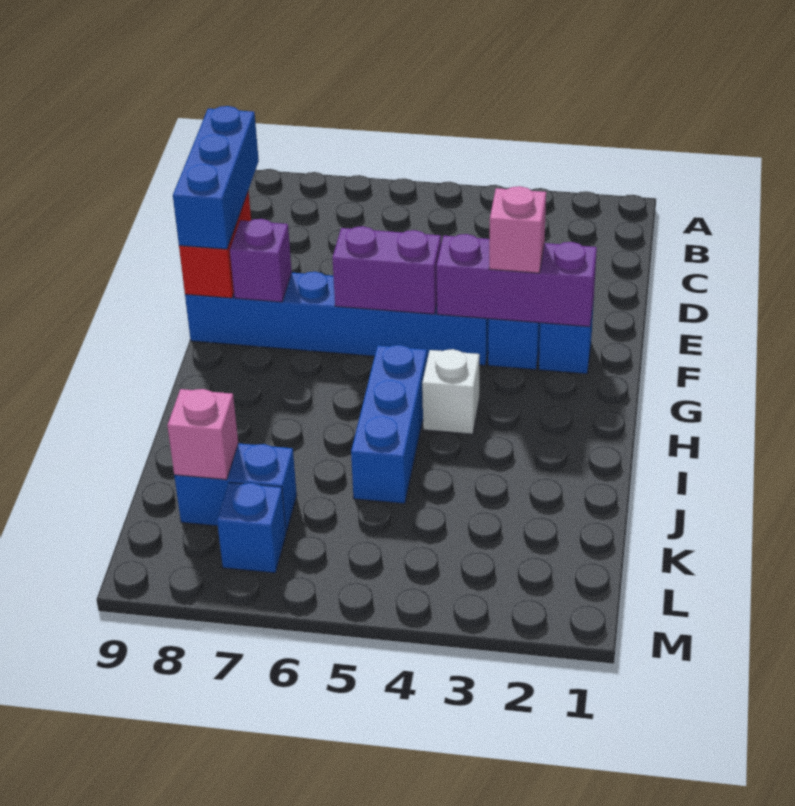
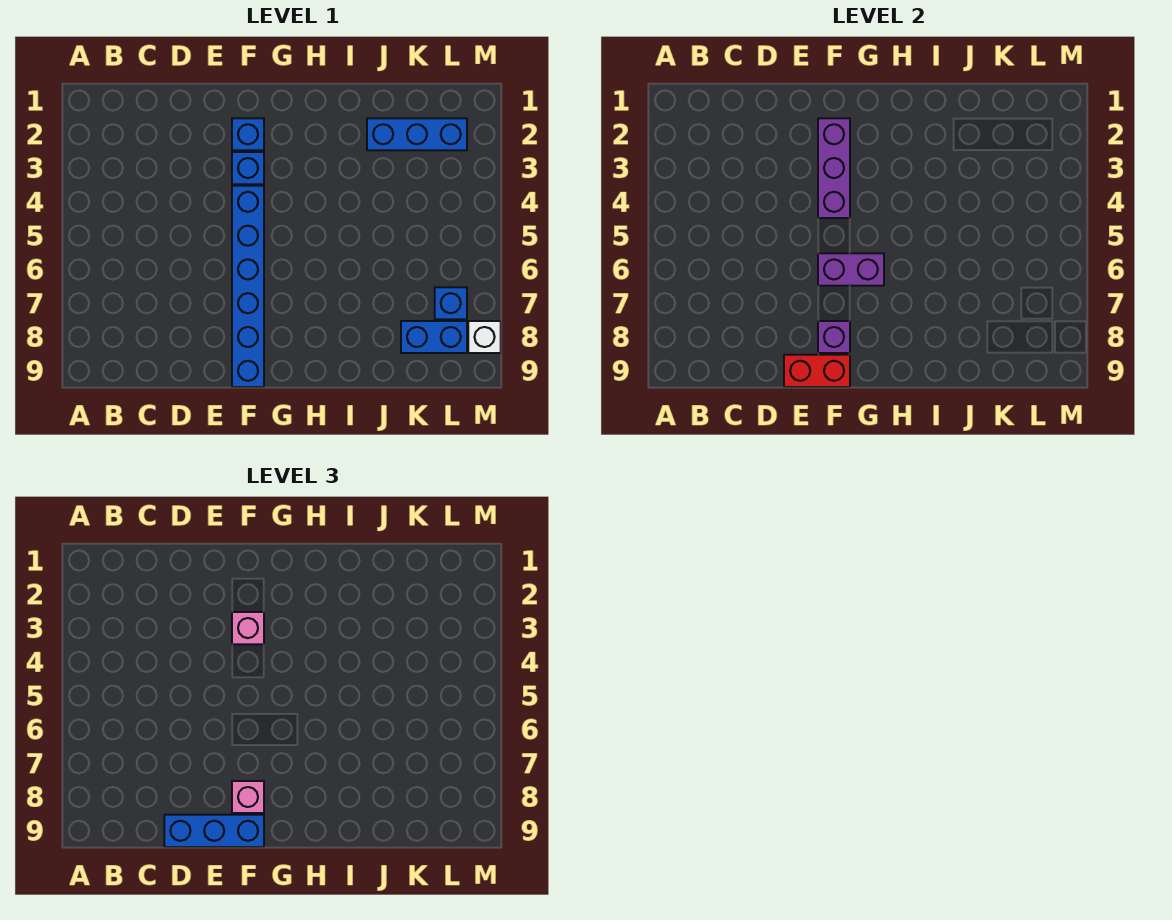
purple brick F5:F6 level 2 -> purple brick F6:G6 level 2
white brick H4 level 1 -> white brick M8 level 1
blue brick H5:J5 level 1 -> blue brick J2:L2 level 1
blue brick K7:K8 level 1 -> blue brick K8:L8 level 1
pink brick K8 level 2 -> pink brick F8 level 3

